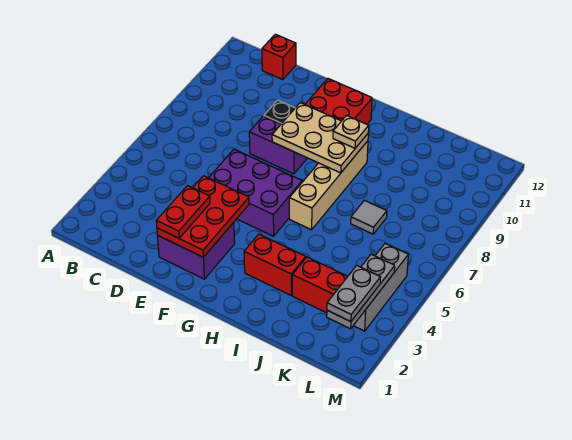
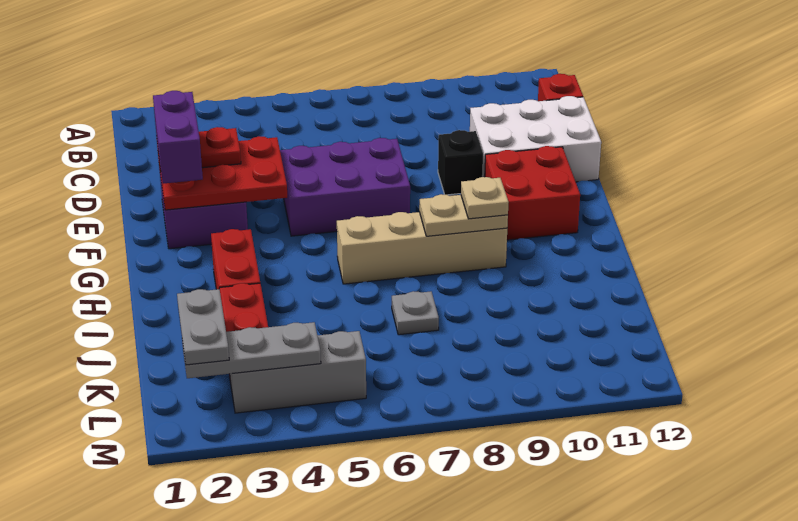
none -> white brick D10:E12 level 1
purple brick E5:G6 level 1 -> purple brick E5:F7 level 1
purple brick E8:F8 level 1 -> purple brick E2:F2 level 4
tan plate F8:H9 level 2 -> tan plate H8:H9 level 2
grey tile J7 level 1 -> grey plate J7 level 1
grey plate L2:L3 level 3 -> grey plate K2:L2 level 3

